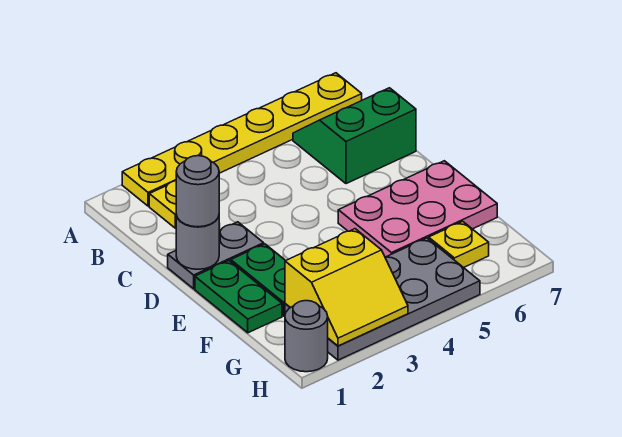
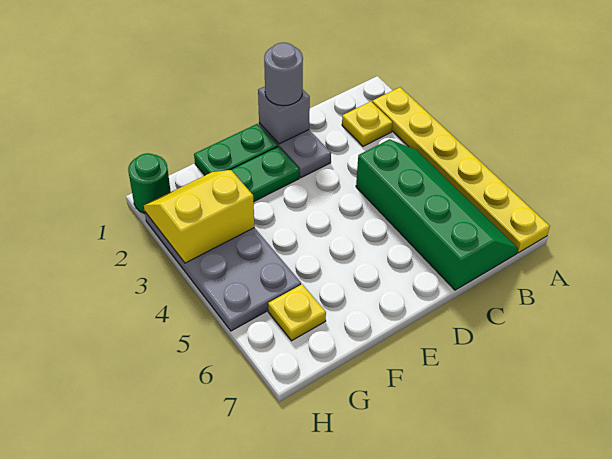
green slope B6:C7 level 1 top C -> green slope B4:C7 level 1 top C
grey round brick D1 level 2 -> grey brick D1 level 2
pink plate E5:F7 level 1 -> none
yellow slope G2:H3 level 2 top G -> yellow slope G2:H3 level 2 top 3
grey round brick H1 level 1 -> green round brick H1 level 1

